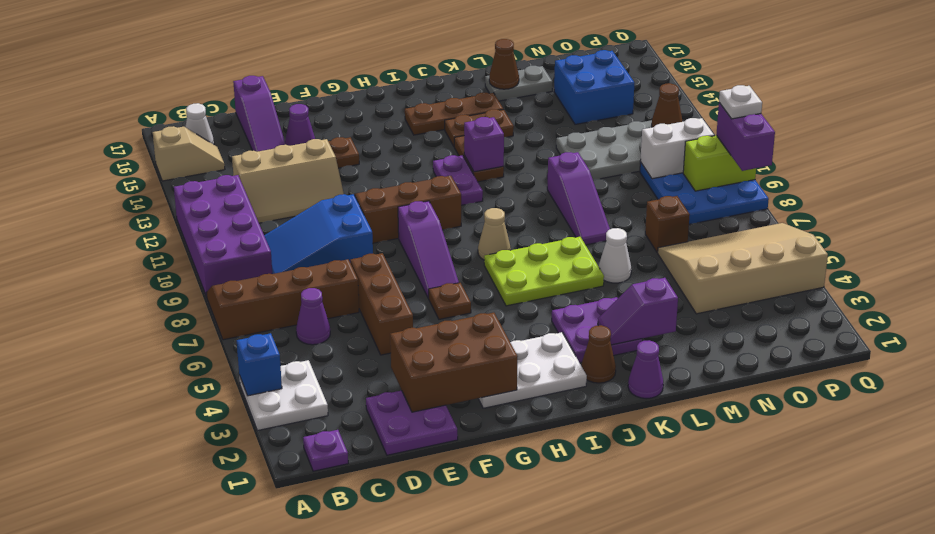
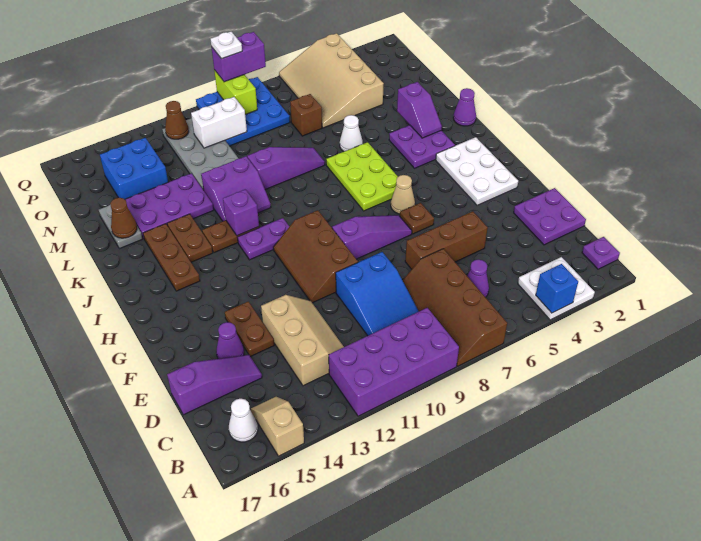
brown brick E2:G3 level 2 -> none
tan cone I8 level 1 -> tan cone H6 level 1
brown cone J2 level 1 -> none
none -> purple slope K11:L12 level 1 top L
none -> purple plate L13:M15 level 1
white brick O10:P10 level 2 -> white brick O10:O11 level 2

